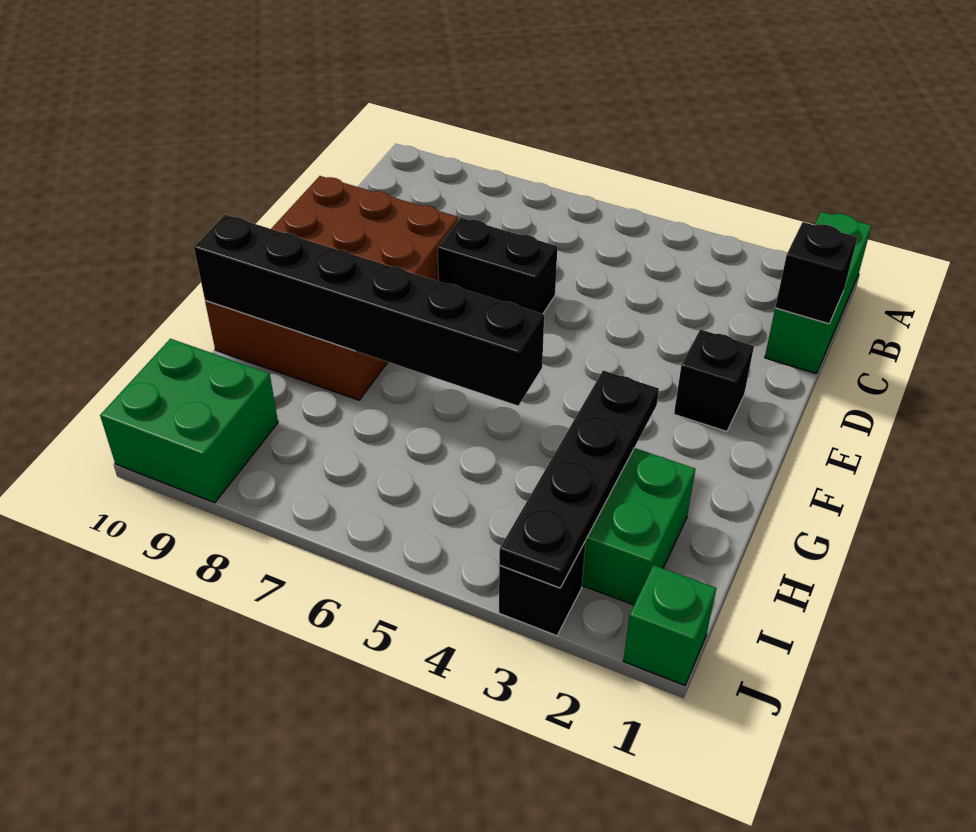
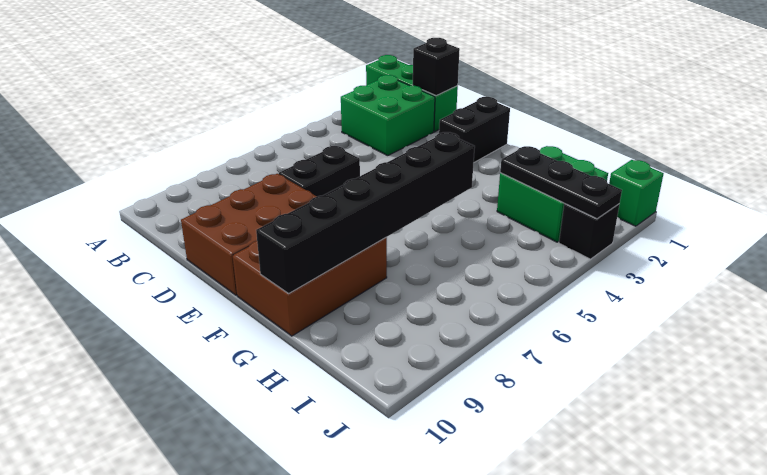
black brick E2 level 1 -> black brick E1:E2 level 1
black plate G3:J3 level 2 -> black plate H3:J3 level 2
green brick I9:J10 level 1 -> green brick B2:C3 level 1

